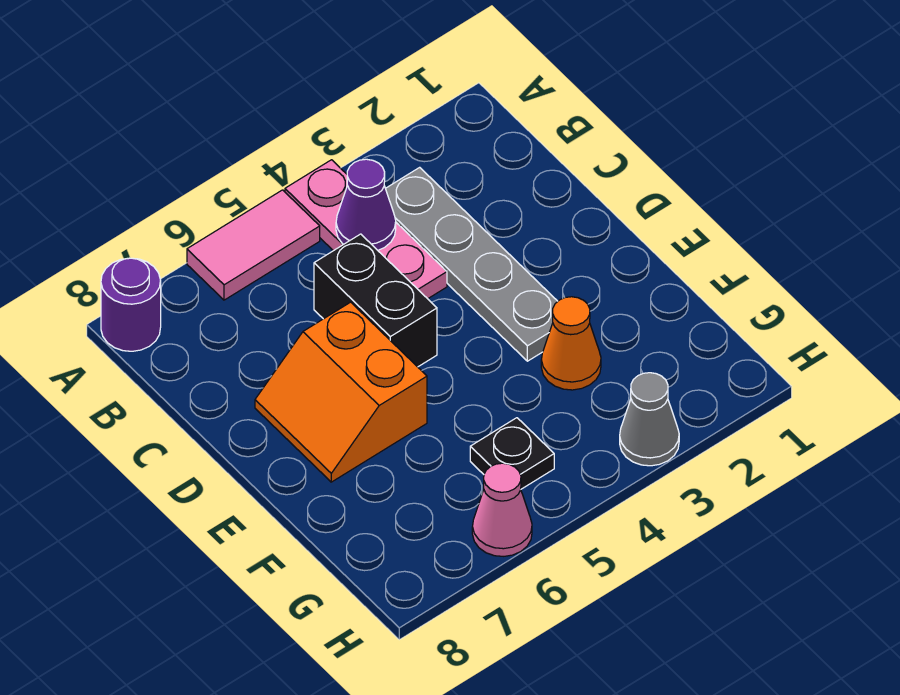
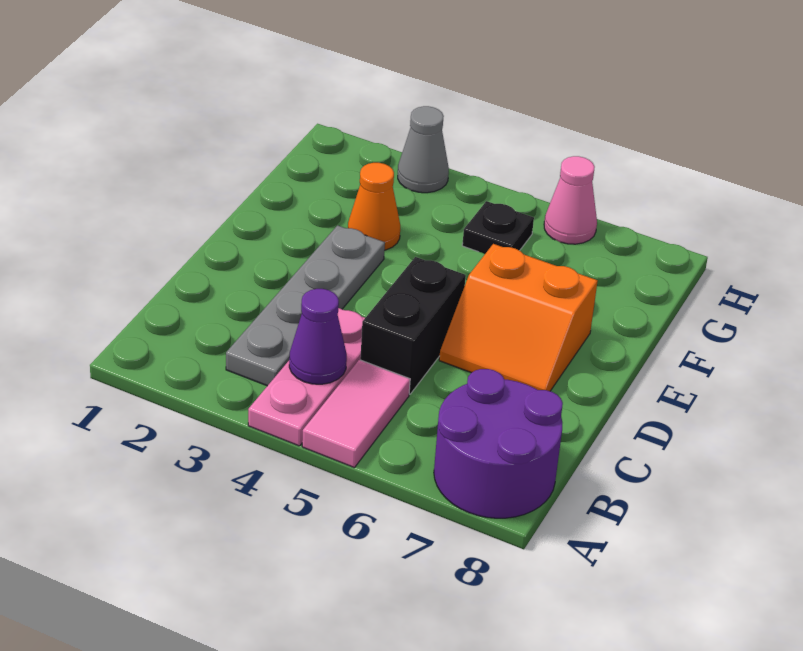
pink tile A5:A6 level 1 -> pink tile A5:B5 level 1
purple round brick A8 level 1 -> purple round brick A7:B8 level 1
orange slope D6:E7 level 1 top 6 -> orange slope D6:E7 level 1 top E

